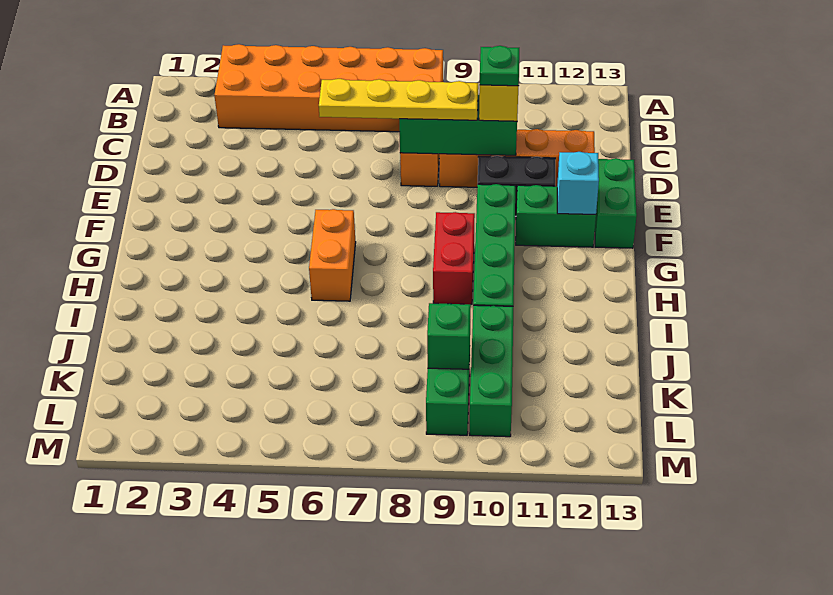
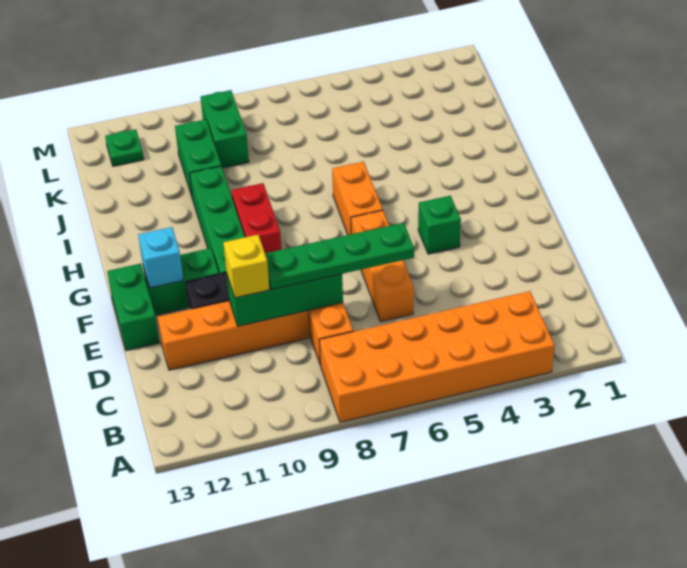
none -> orange brick D6:F6 level 1
yellow plate D6:D9 level 3 -> green plate D6:D9 level 3
green plate D10 level 4 -> green plate L12 level 1
green brick J10:L10 level 1 -> green brick J10:K10 level 1
green brick K9 level 2 -> green brick F4 level 1

